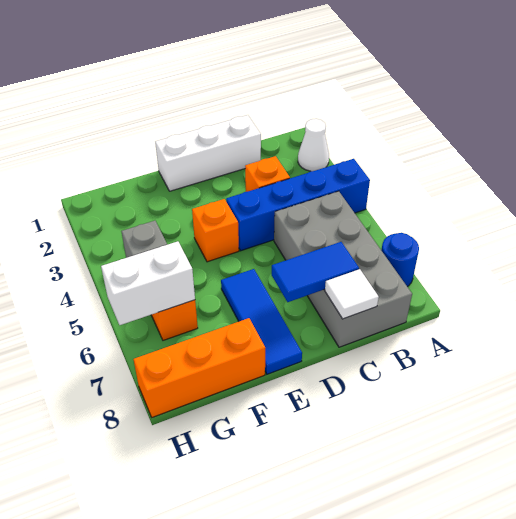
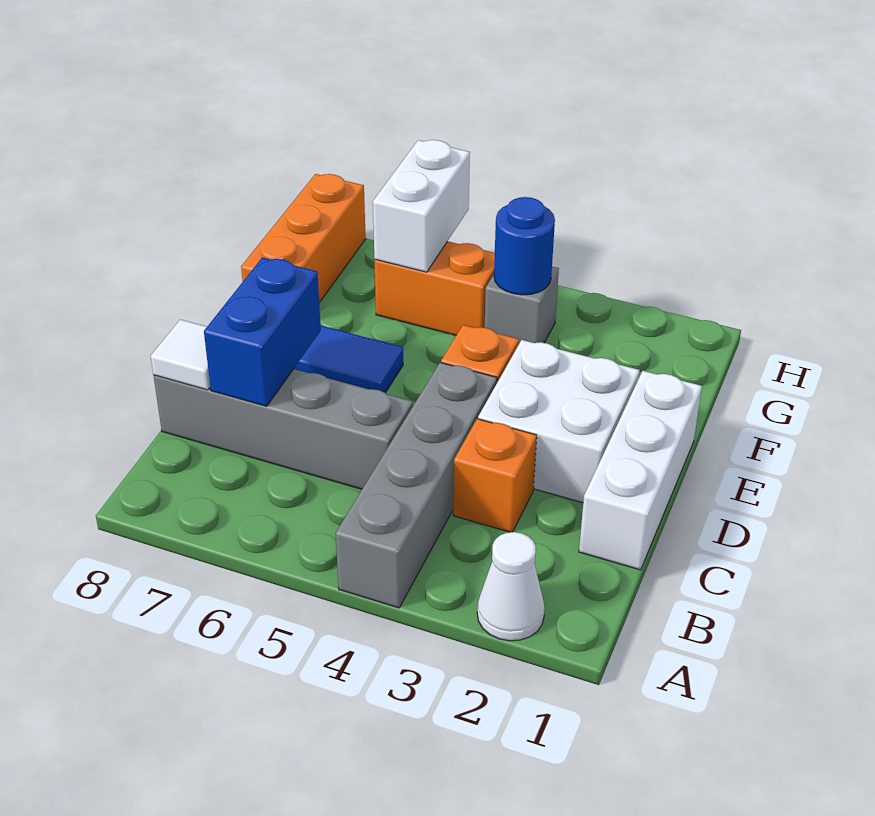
blue brick A4:D4 level 1 -> grey brick A4:D4 level 1
blue round brick A7 level 1 -> blue round brick G4 level 2
grey brick B5:C8 level 1 -> grey brick C5:C8 level 1
blue tile C7:D7 level 2 -> blue brick C7:D7 level 2
none -> white brick D2:E3 level 1

